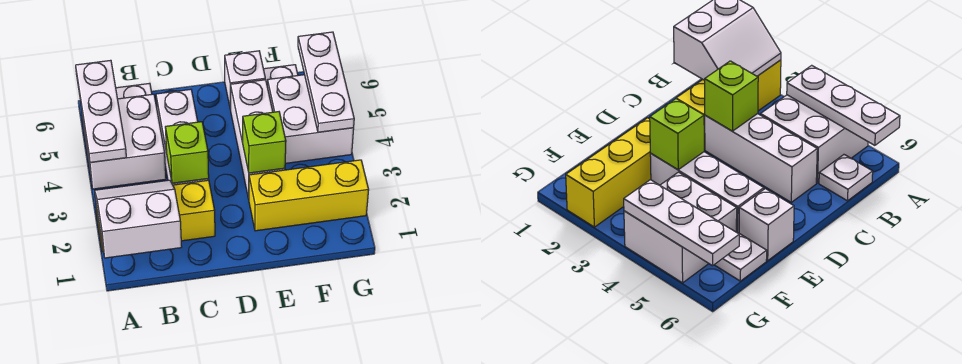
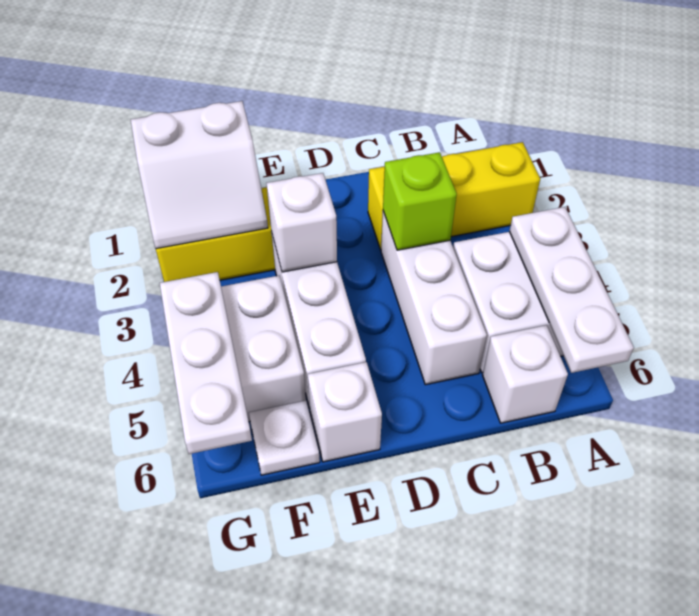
white slope A1:B2 level 2 top 1 -> white slope F1:G2 level 2 top 1
white plate B6 level 1 -> white brick B6 level 1
lime brick E3 level 2 -> white brick E3 level 2

